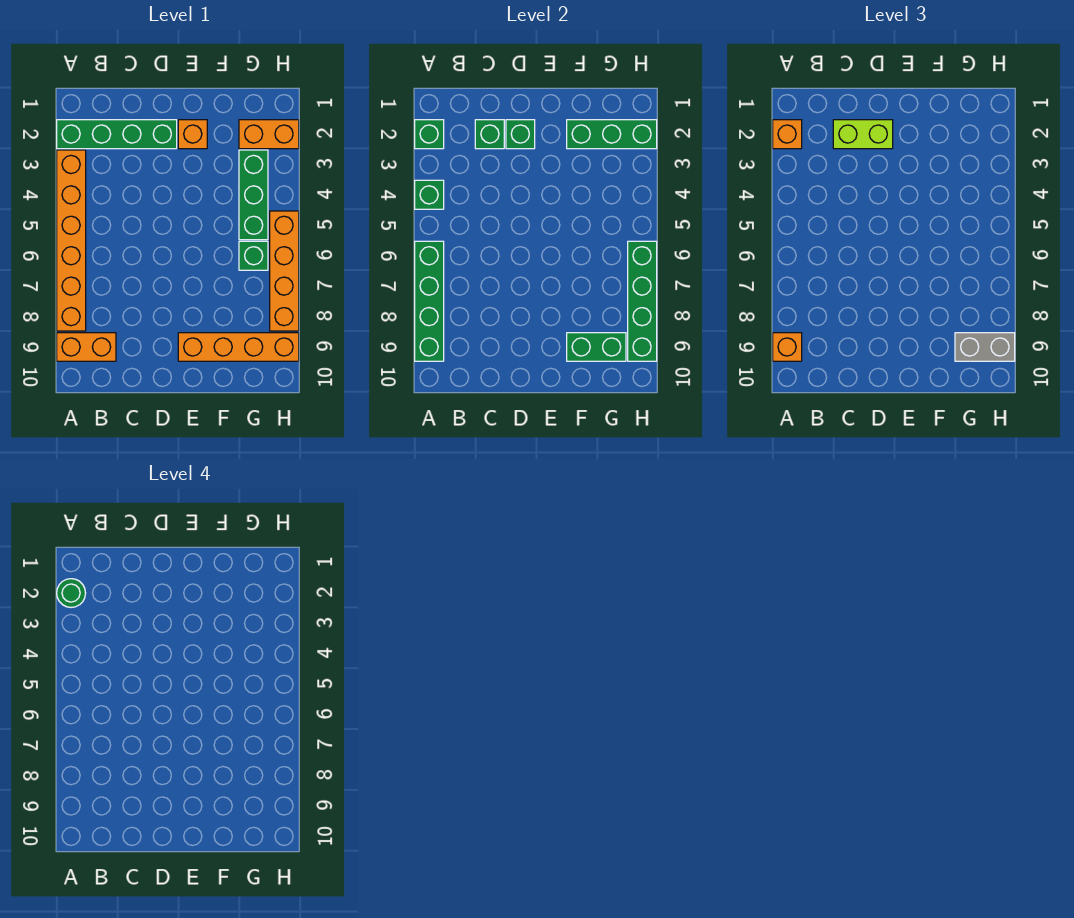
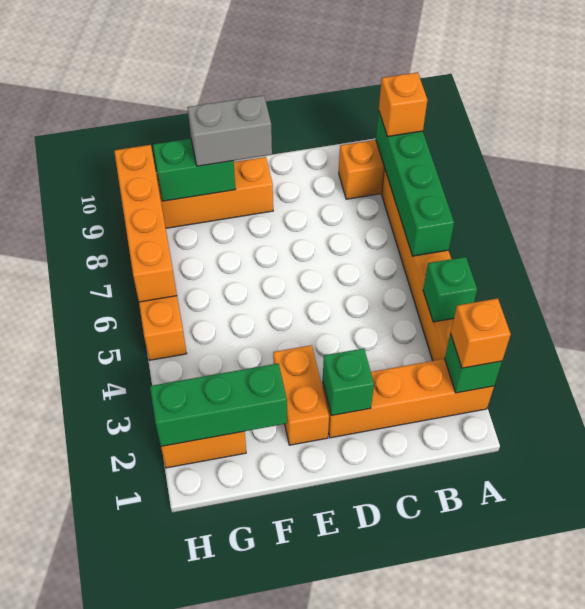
green brick A2:D2 level 1 -> orange brick A2:D2 level 1
green round brick A2 level 4 -> none
green brick C2 level 2 -> none
lime brick C2:D2 level 3 -> none
orange brick E2 level 1 -> orange brick E2:E3 level 1
green brick G3:G5 level 1 -> none
green brick G6 level 1 -> none
grey brick G9:H9 level 3 -> grey brick E9:F9 level 3
green brick H6:H9 level 2 -> orange brick H6:H9 level 2

